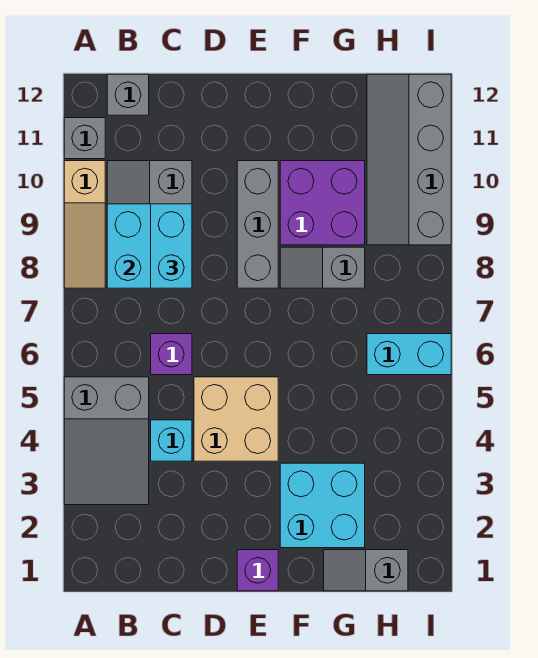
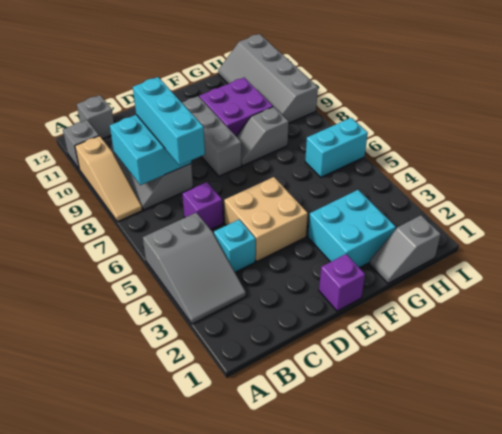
cyan brick C8:C9 level 3 -> cyan brick C7:C9 level 3

